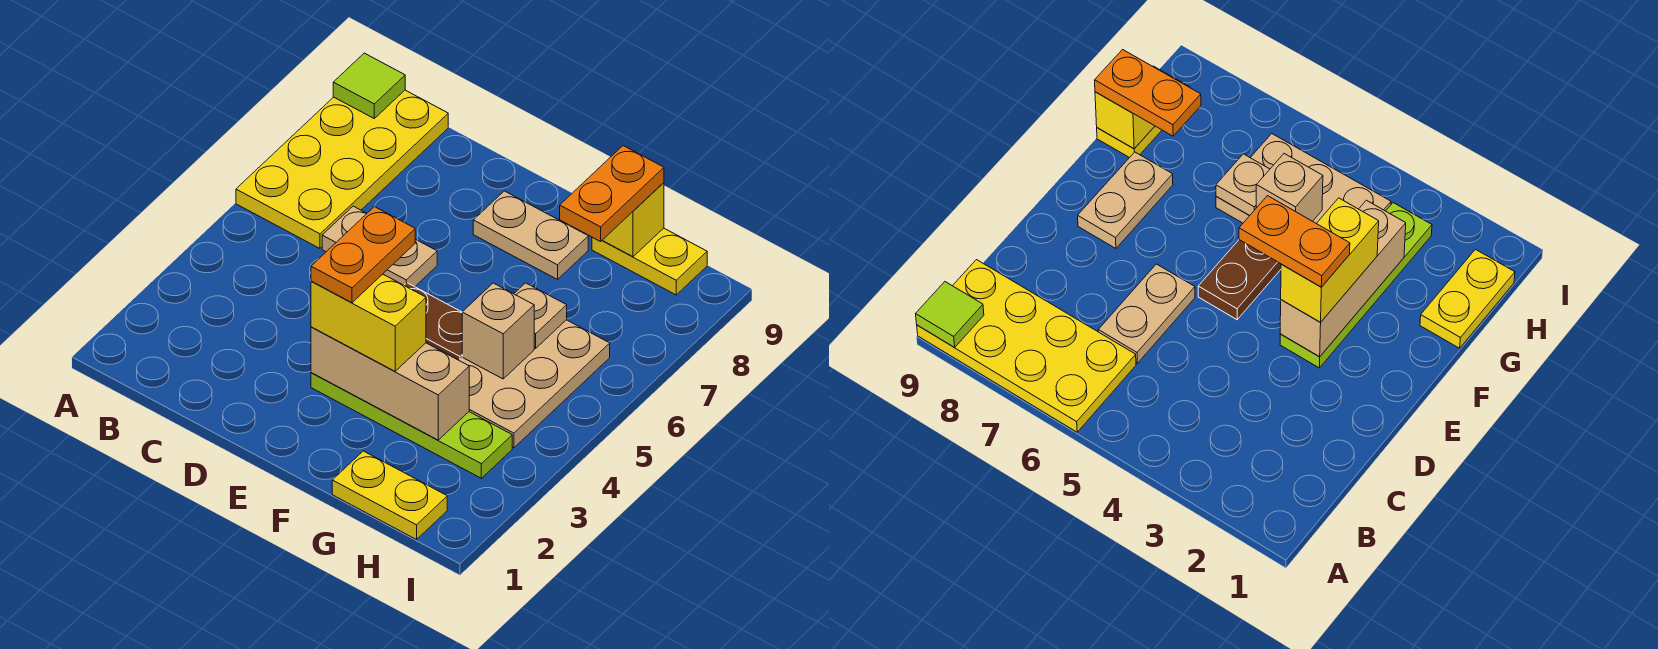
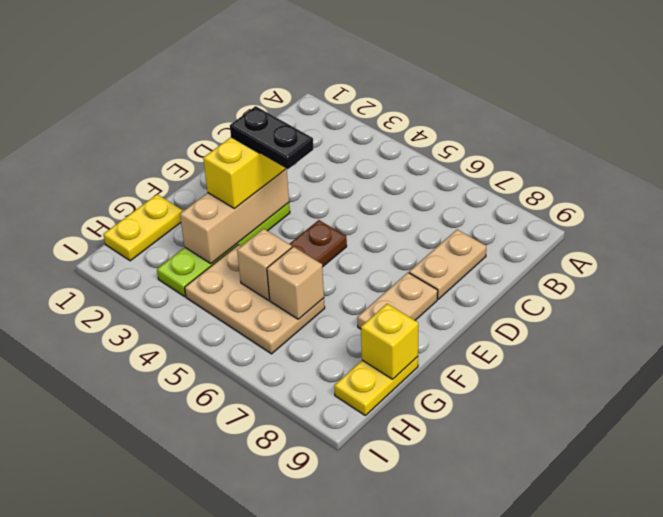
yellow plate A6:B9 level 1 -> none
lime tile A9 level 2 -> none
tan plate C6:D6 level 1 -> tan plate C8:D8 level 1
orange plate E3:E4 level 4 -> black plate E3:E4 level 4
tan plate G6 level 2 -> tan brick G6 level 2
orange plate G8:G9 level 3 -> none

